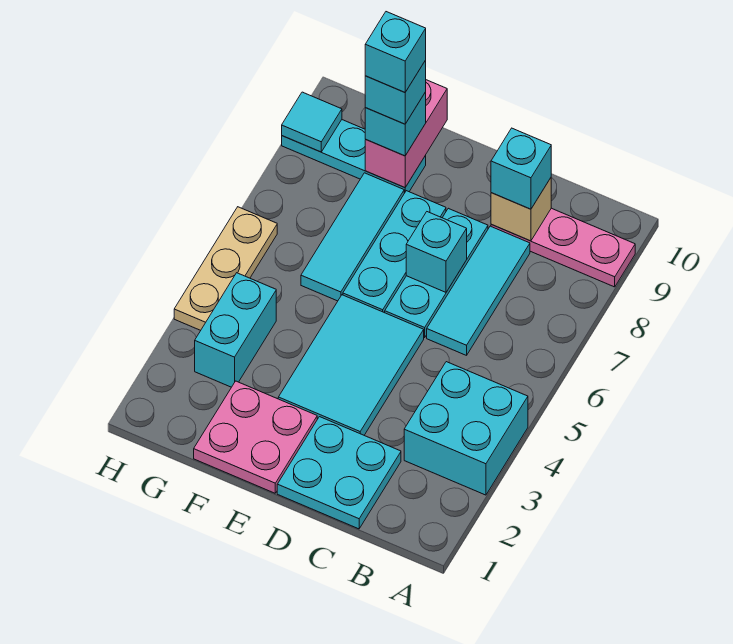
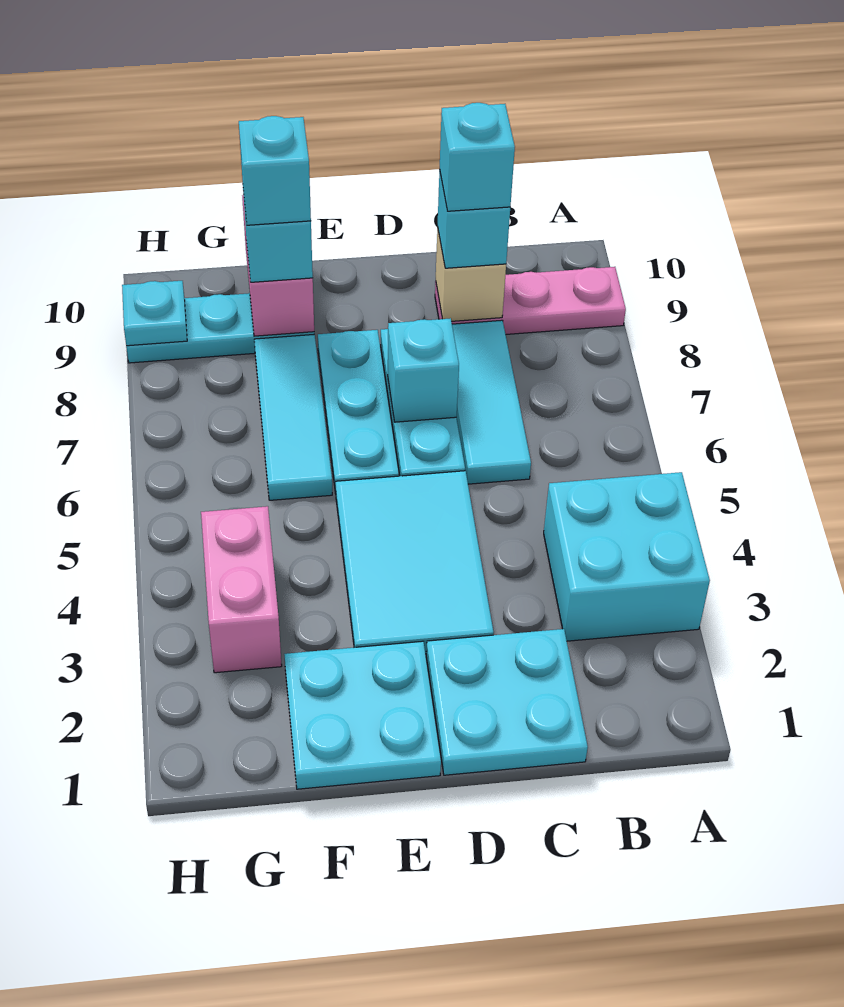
pink plate E1:F2 level 1 -> cyan plate E1:F2 level 1
cyan brick F9 level 5 -> cyan brick C9 level 4
cyan brick G3:G4 level 1 -> pink brick G3:G4 level 1
tan plate H4:H6 level 1 -> none
cyan tile H9 level 2 -> cyan plate H9 level 2

